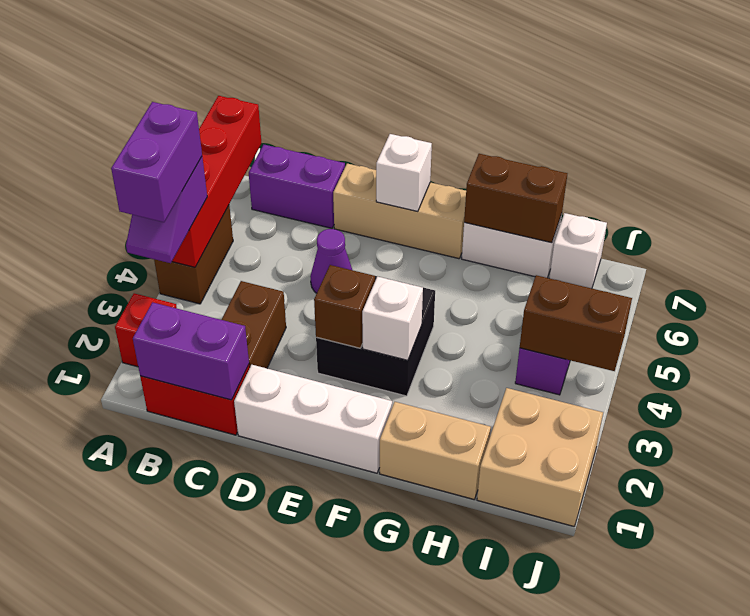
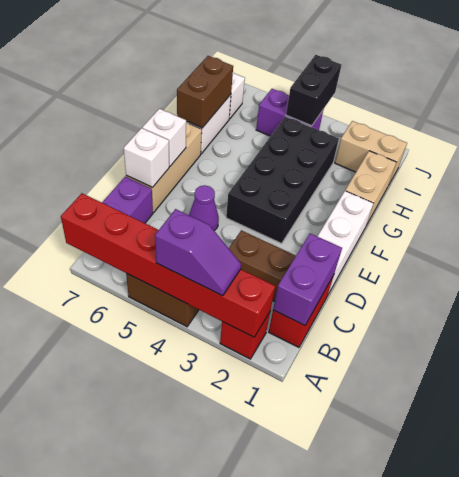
purple brick A3:A4 level 4 -> none
red brick A4:A7 level 2 -> red brick A2:A7 level 2
black brick E3:F4 level 1 -> black brick E3:H4 level 1
brown brick E3 level 2 -> none
white brick F3 level 2 -> white brick D7 level 2
tan brick I1:J2 level 1 -> tan brick I1:I2 level 1
brown brick I4:J4 level 2 -> black brick I4:J4 level 2

